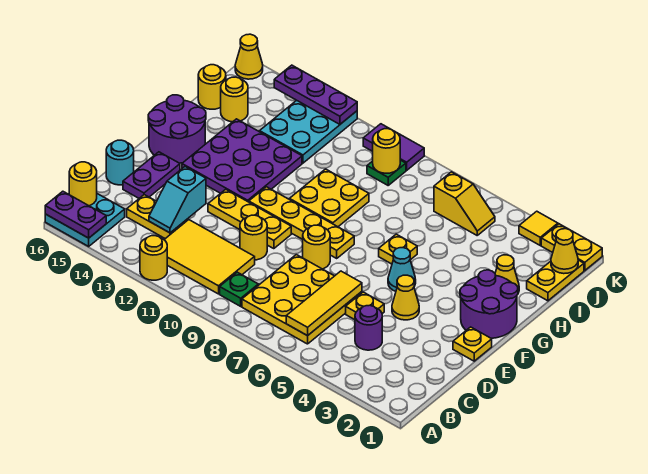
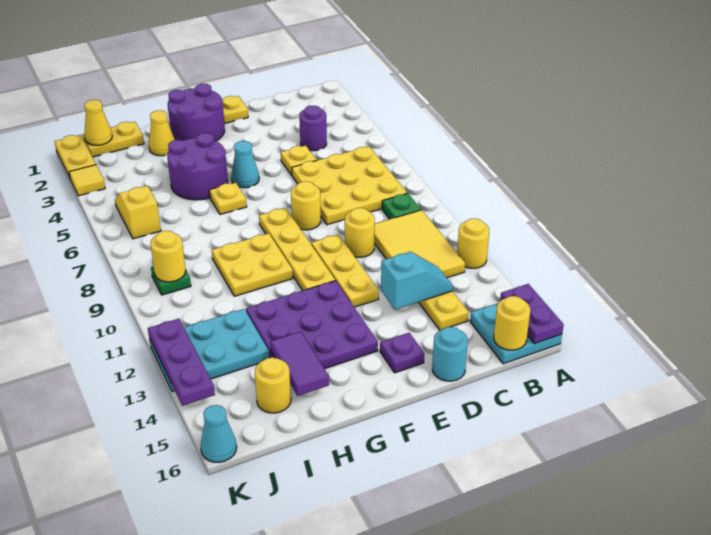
yellow tile B6:D6 level 2 -> none
purple plate D15:E15 level 1 -> purple plate E15 level 1
yellow cone E4 level 1 -> none
purple round brick F15:G16 level 1 -> purple round brick G4:H5 level 1
yellow round brick I16 level 1 -> none
purple tile K9:K10 level 1 -> purple tile H14:H15 level 2
yellow cone K16 level 1 -> cyan cone K16 level 1

